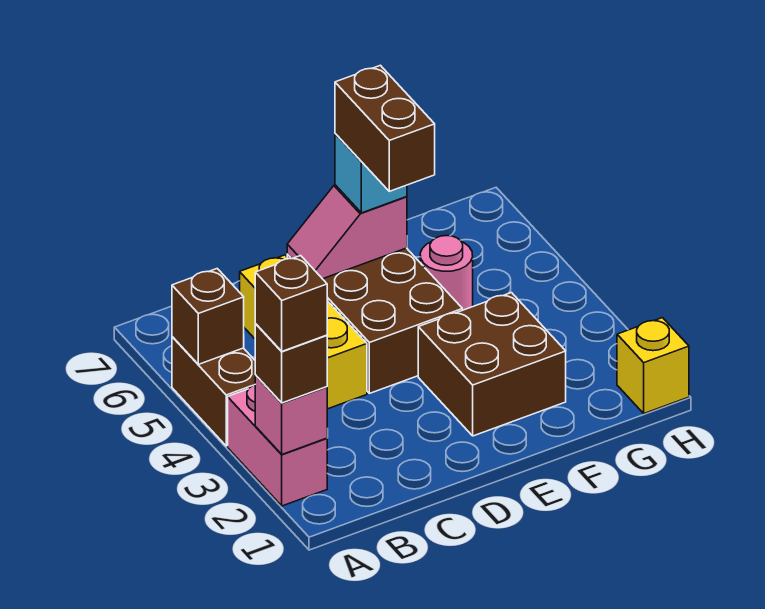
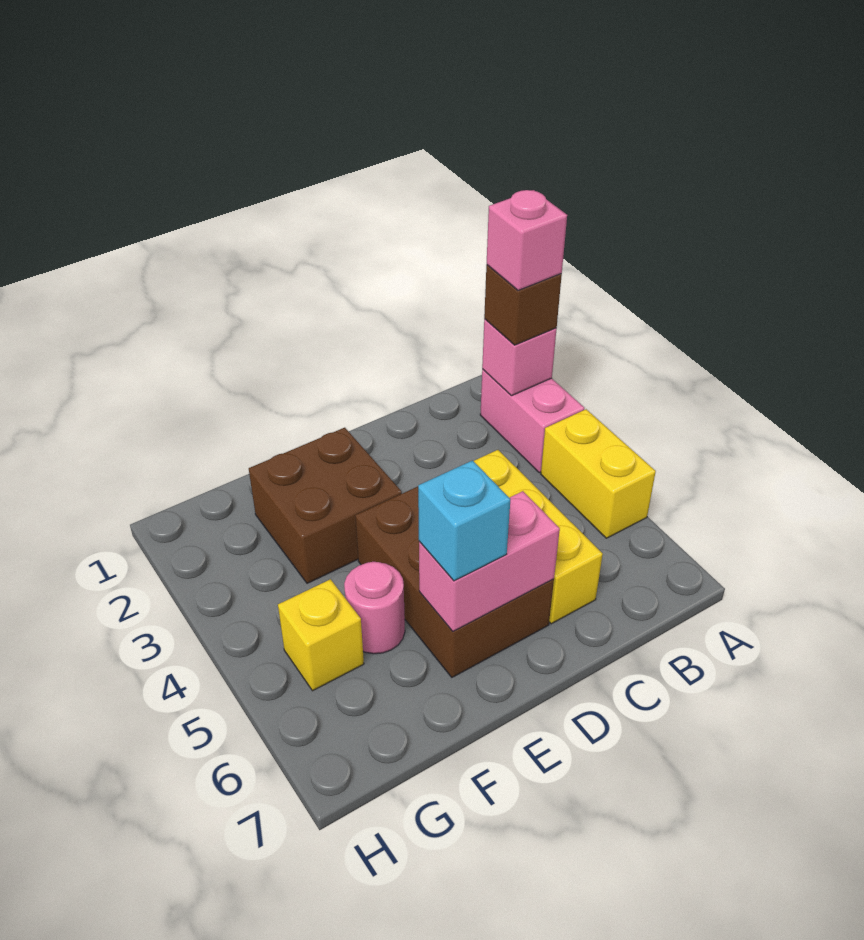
brown brick A2 level 4 -> pink brick A2 level 4
brown brick A4:A5 level 1 -> yellow brick A4:A5 level 1
brown brick A5 level 2 -> none
pink slope D6:E6 level 2 top E -> pink brick D6:E6 level 2
brown brick E5:E6 level 4 -> none
yellow brick H1 level 1 -> yellow brick G5 level 1

